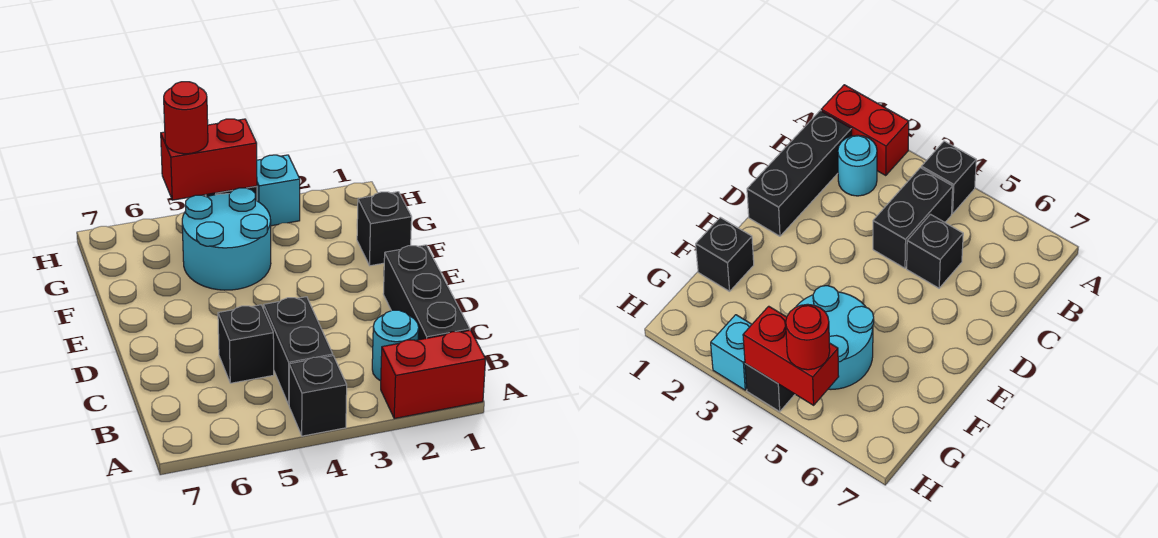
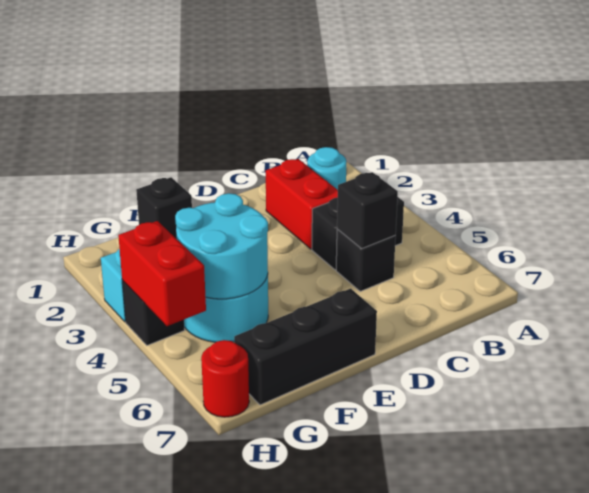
red brick A1:A2 level 1 -> red brick C2:C3 level 1
black brick A4 level 1 -> black brick C5 level 2
black brick B1:D1 level 1 -> black brick E7:G7 level 1
none -> cyan round brick F4:G5 level 2
red round brick H5 level 3 -> red round brick H7 level 1

